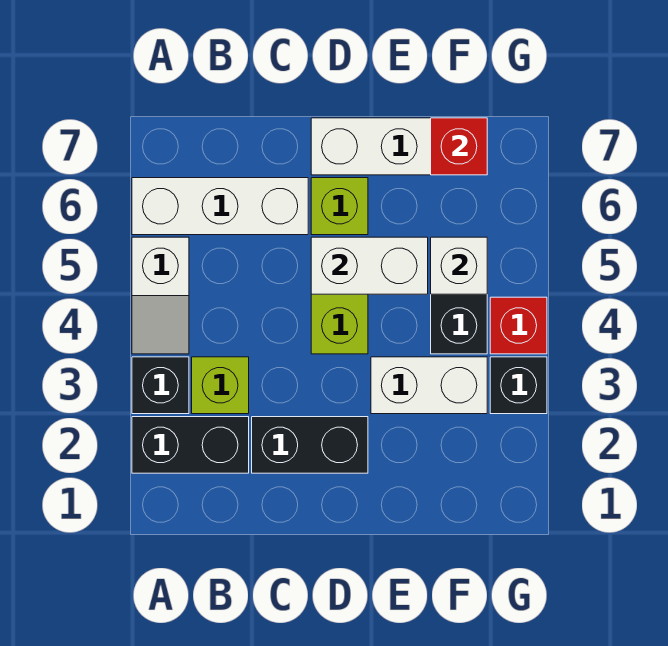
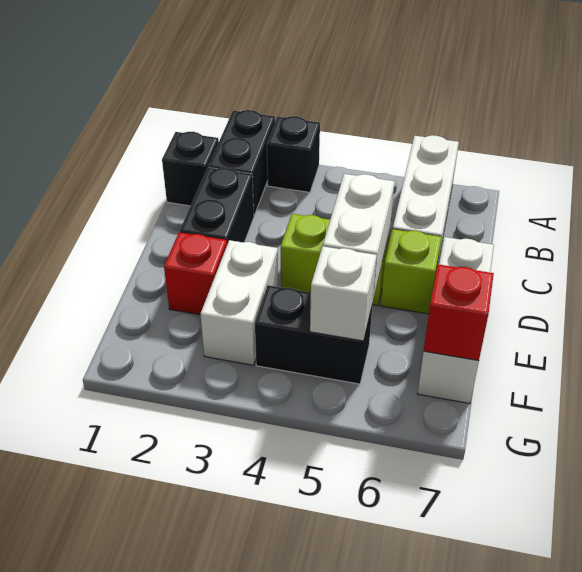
white slope A4:A5 level 1 top 5 -> none
lime brick B3 level 1 -> none
black brick G3 level 1 -> black brick B1 level 1
red brick G4 level 1 -> red brick E2 level 1

